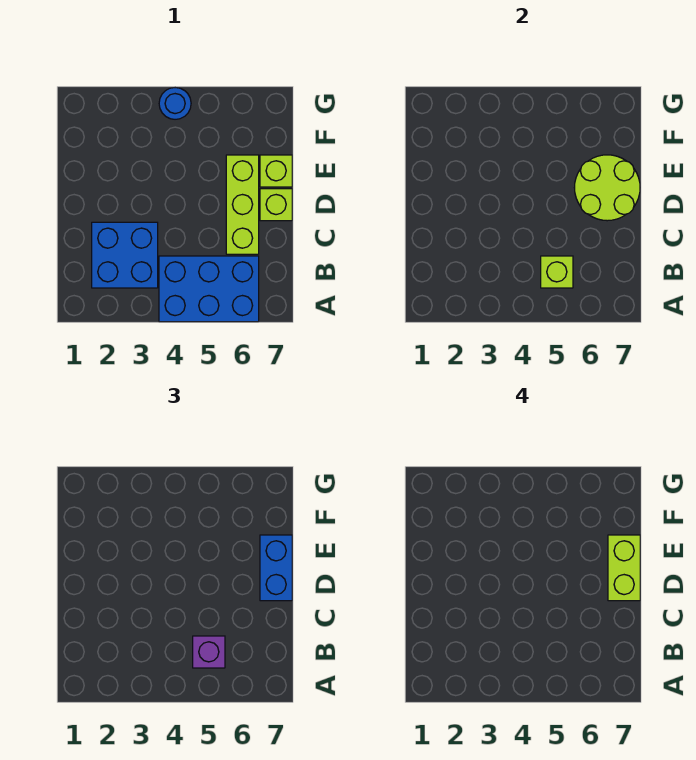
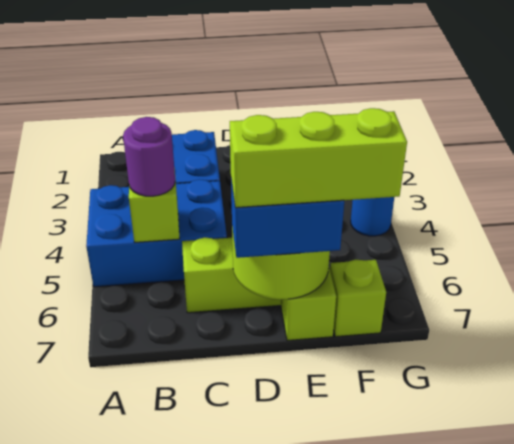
blue brick A4:B6 level 1 -> blue brick A4:C5 level 1
purple brick B5 level 3 -> purple round brick B5 level 3
lime brick D7 level 1 -> lime brick F7 level 1
lime brick D7:E7 level 4 -> lime brick D7:F7 level 4

